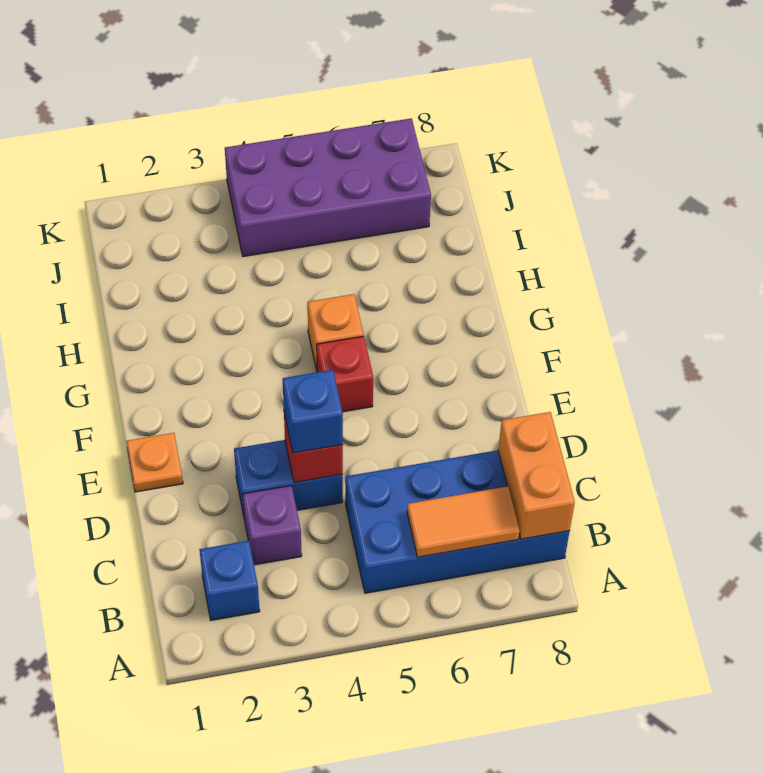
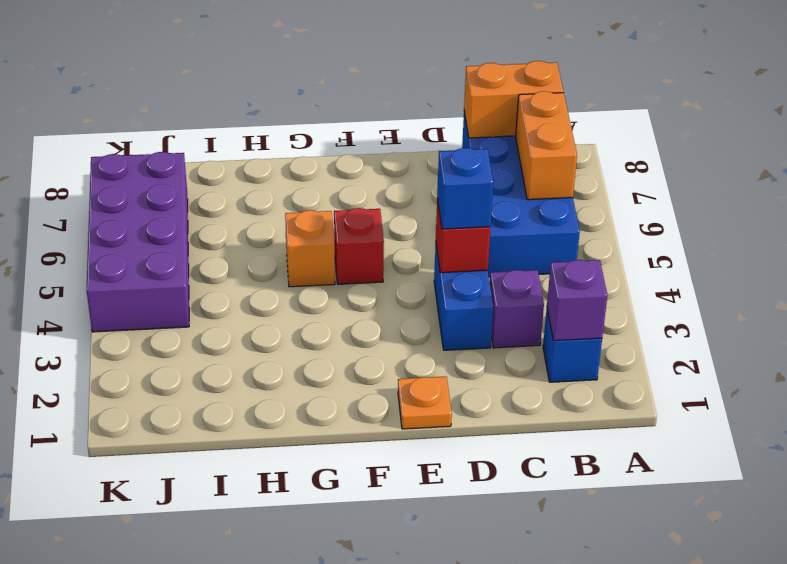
none -> purple brick B2 level 2
orange tile B6:B7 level 2 -> orange brick B6:B7 level 2

